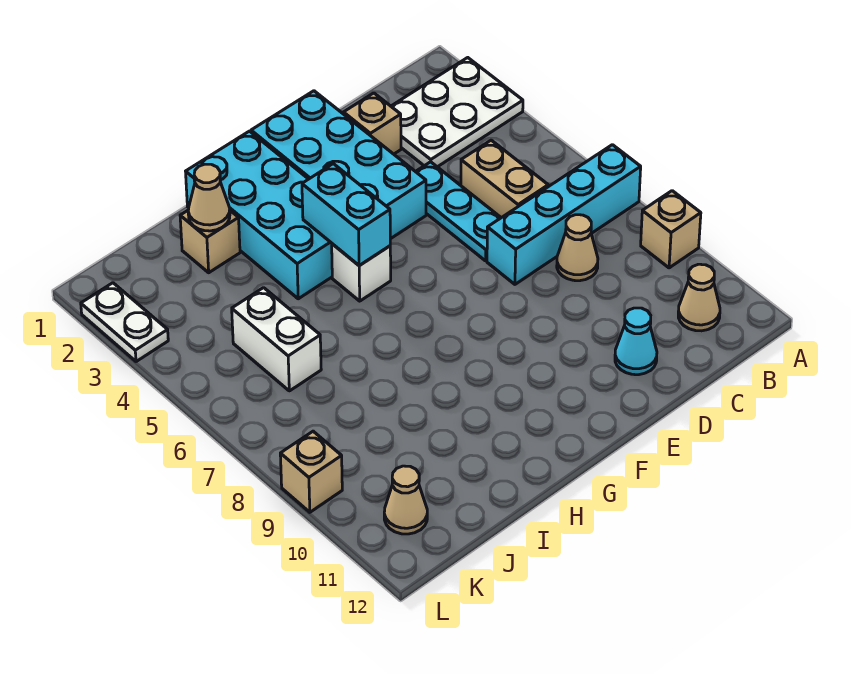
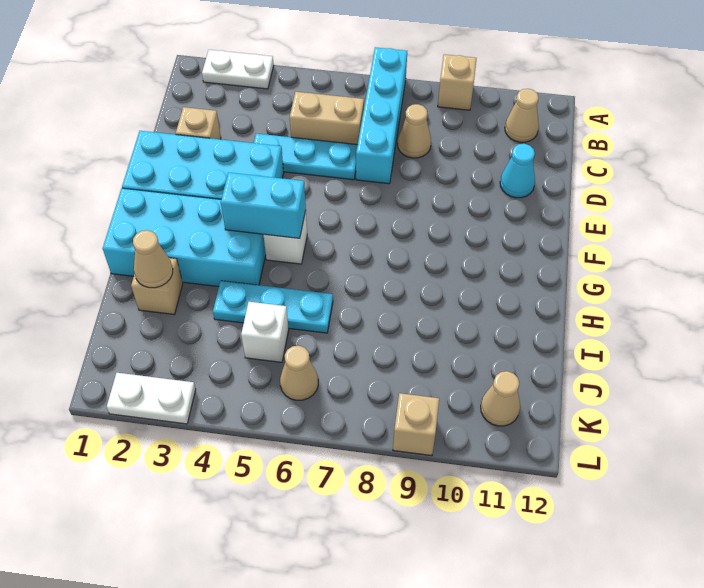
white plate A2:C3 level 1 -> white plate A2:A3 level 1
none -> cyan plate I4:I6 level 1
white brick J5:J6 level 1 -> white brick J5 level 1
none -> tan cone K6 level 1

